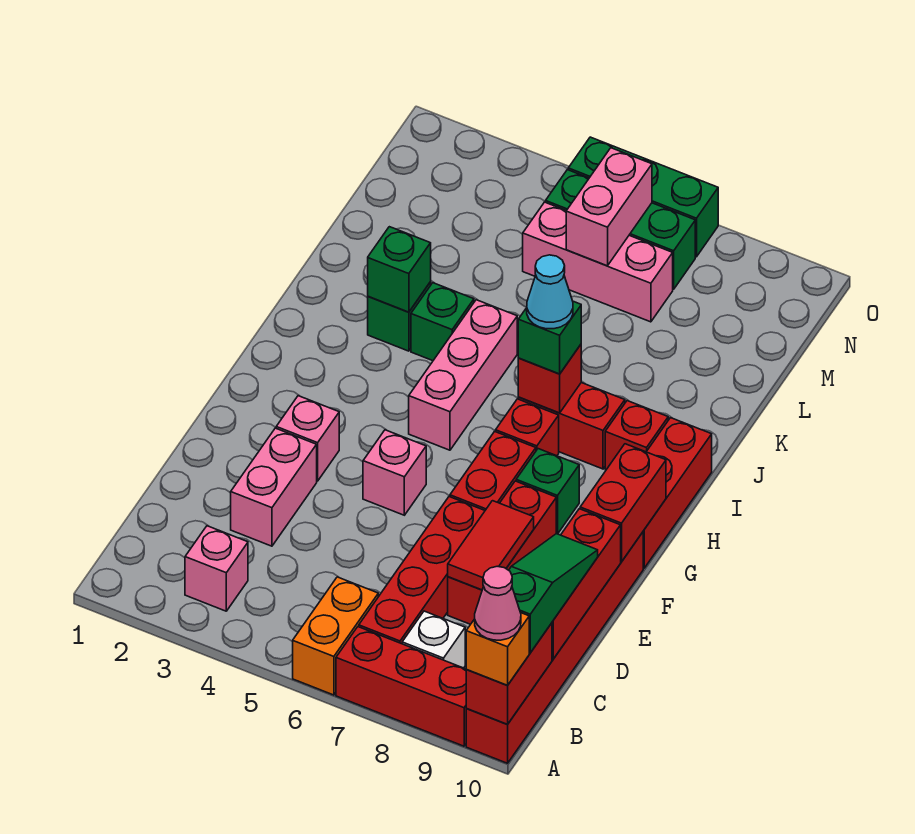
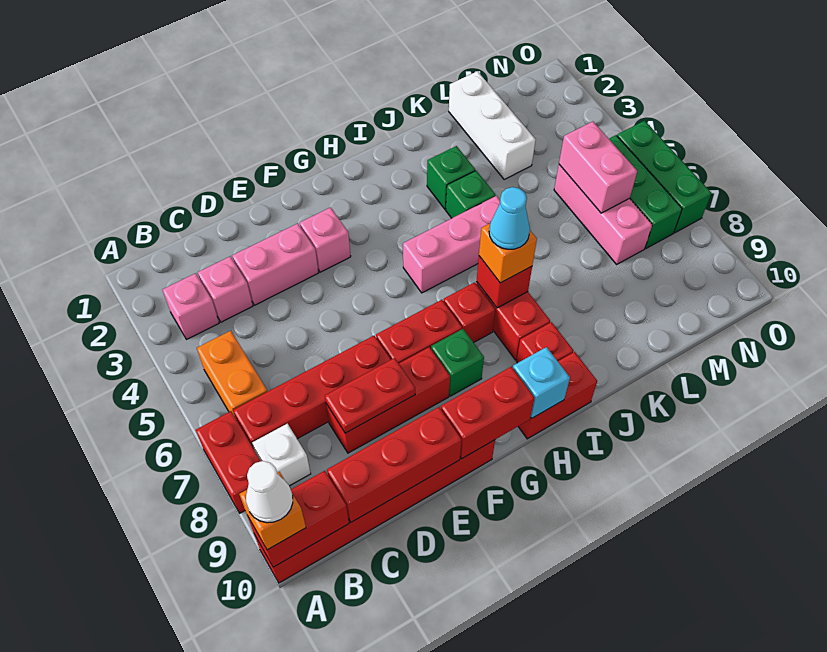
orange brick A6:B6 level 1 -> orange brick B5:B6 level 1
red brick A7:A9 level 1 -> red brick A7:A8 level 1
pink cone A10 level 4 -> white cone A10 level 4
green slope B10:D10 level 3 top B -> none
red tile D8:E8 level 2 -> red plate D8:E8 level 2
pink brick F5 level 1 -> pink brick C3 level 1
red brick G10:I10 level 1 -> red brick H10:I10 level 1
none -> cyan brick H10 level 2
green brick I7 level 3 -> orange brick I7 level 3
green brick J3 level 2 -> none
none -> white brick L1:L3 level 1
pink brick M6:N6 level 2 -> pink brick M5:M6 level 2

